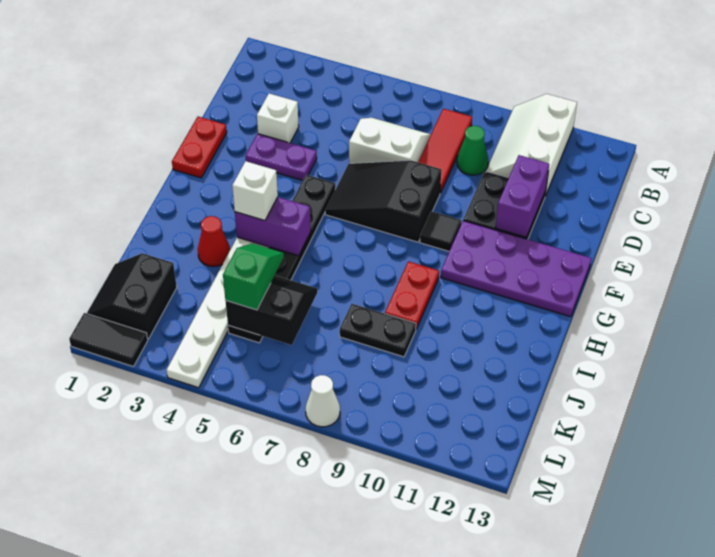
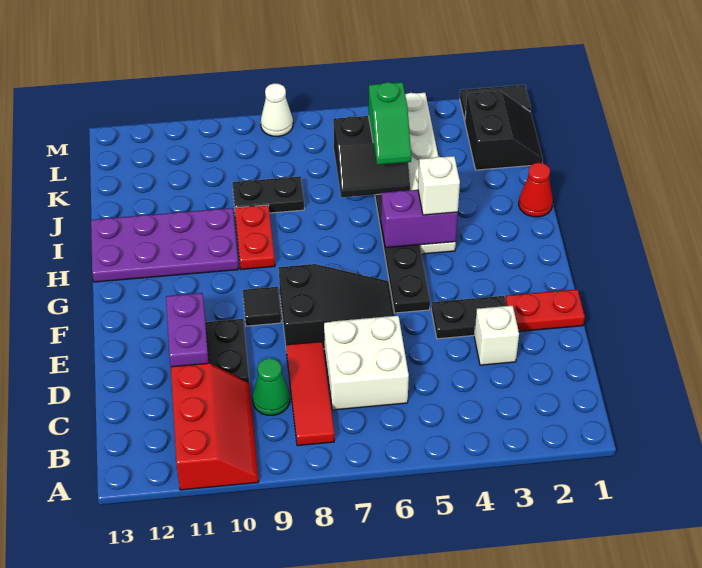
white slope A10:C11 level 1 top 11 -> red slope A10:C11 level 1 top 11
white slope C6:D7 level 1 top D -> white brick C6:D7 level 1
red plate E1:F1 level 1 -> red plate E1:E2 level 1
purple plate E3:E4 level 1 -> black plate E3:E4 level 1
purple plate F10:G13 level 1 -> purple plate H10:I13 level 1
red cone I3 level 1 -> red cone I1 level 1

